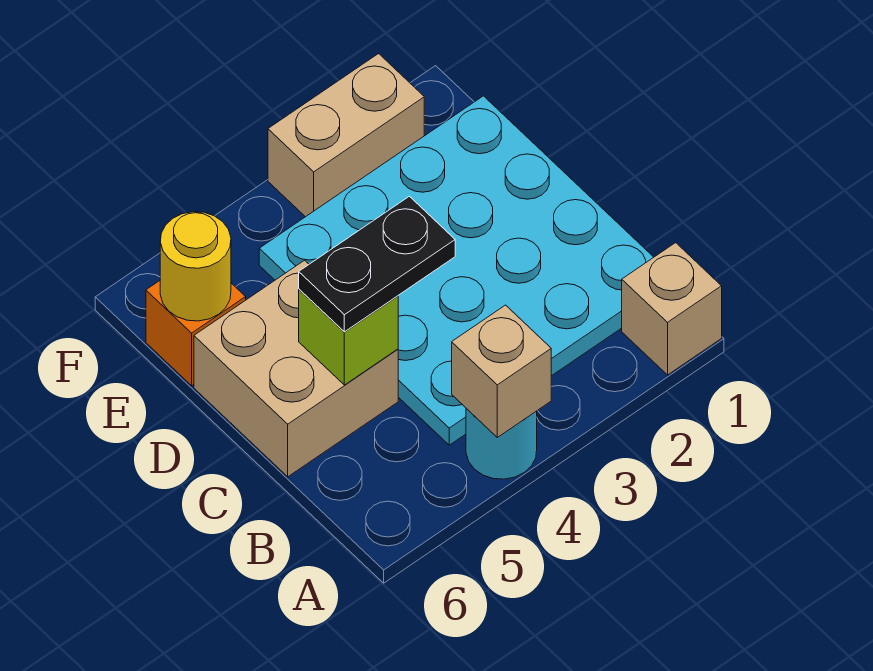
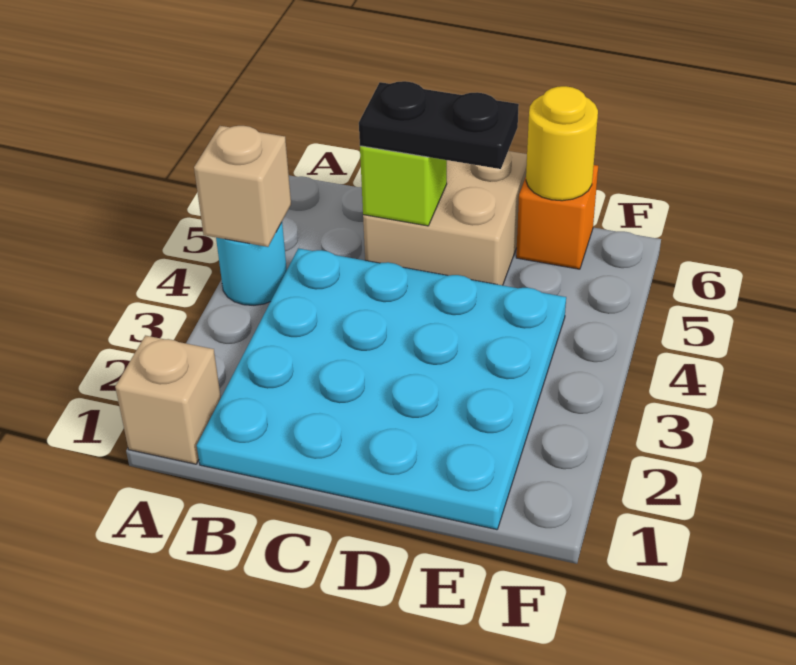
black plate C4:C5 level 3 -> black plate C5:D5 level 3
tan brick F2:F3 level 1 -> none

